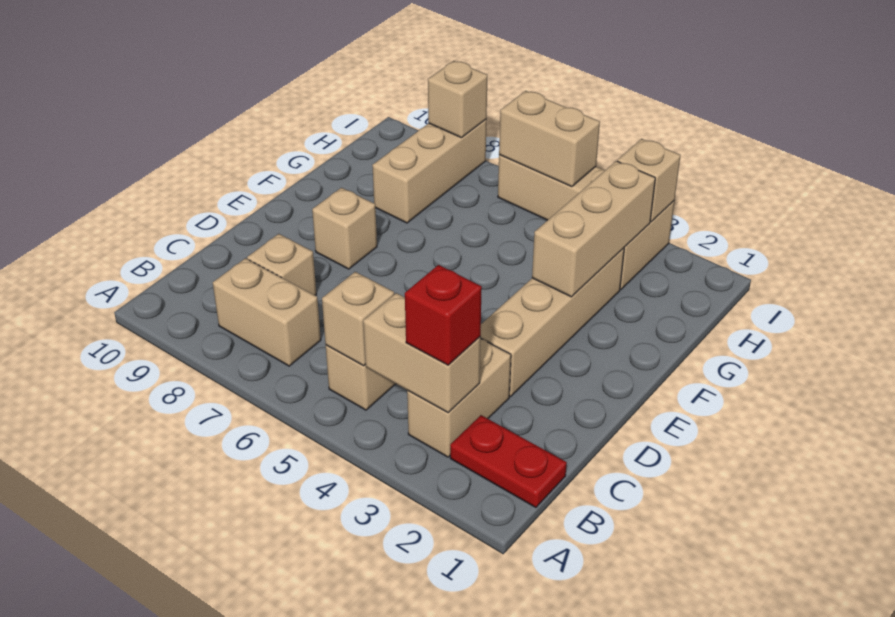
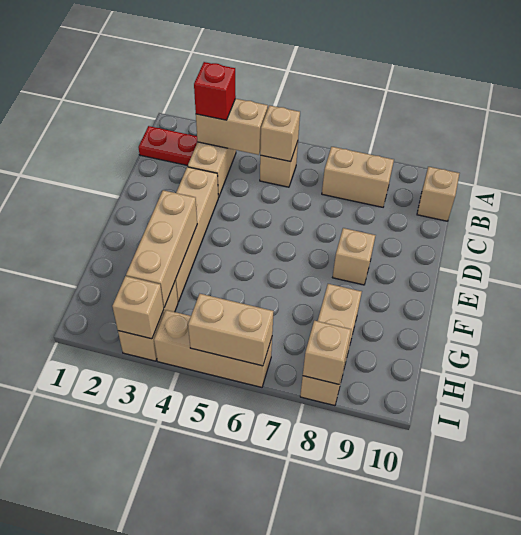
tan brick C8 level 1 -> tan brick B10 level 1

